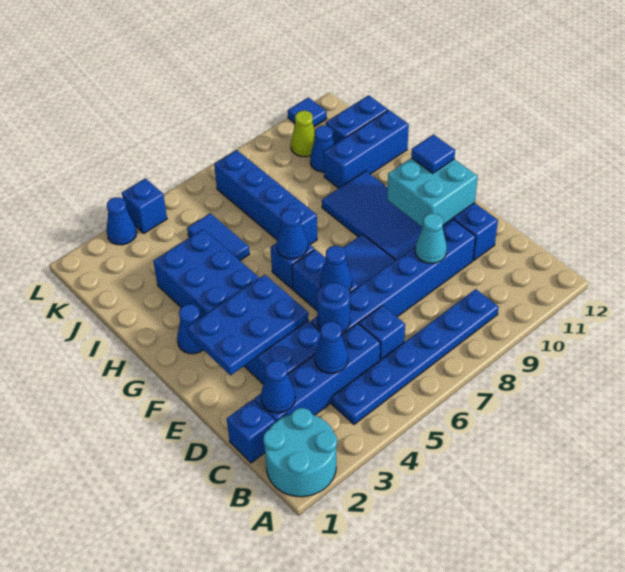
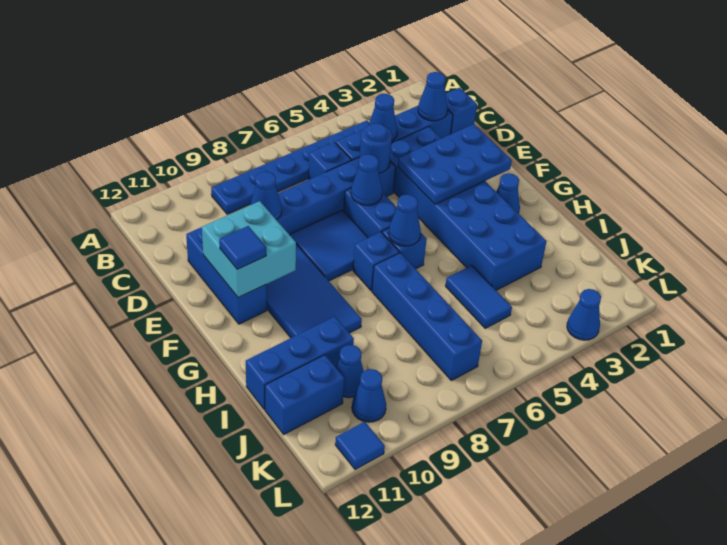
cyan round brick A1:B2 level 1 -> none
cyan cone D9 level 2 -> blue cone D9 level 2
lime cone K10 level 1 -> blue cone K10 level 1
blue brick L4 level 1 -> blue brick G7 level 1

